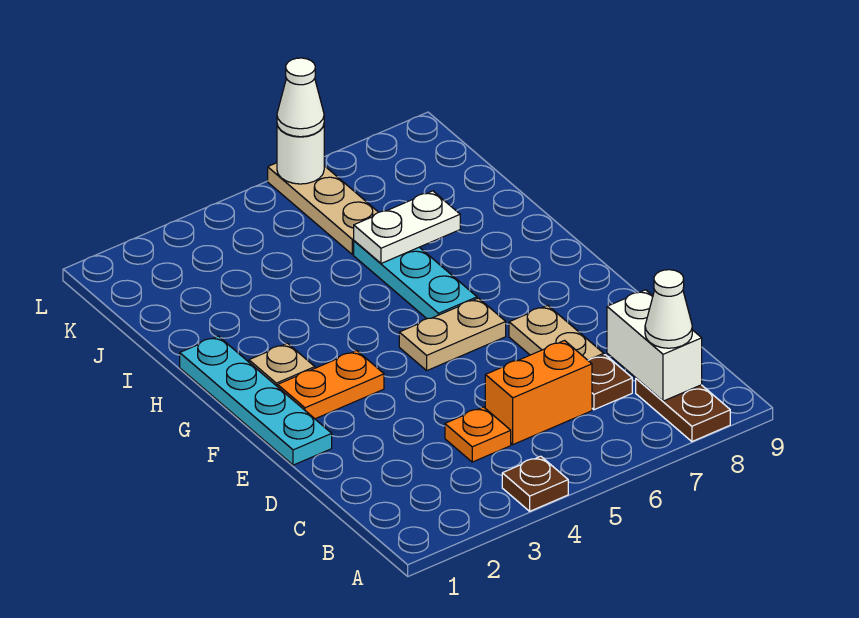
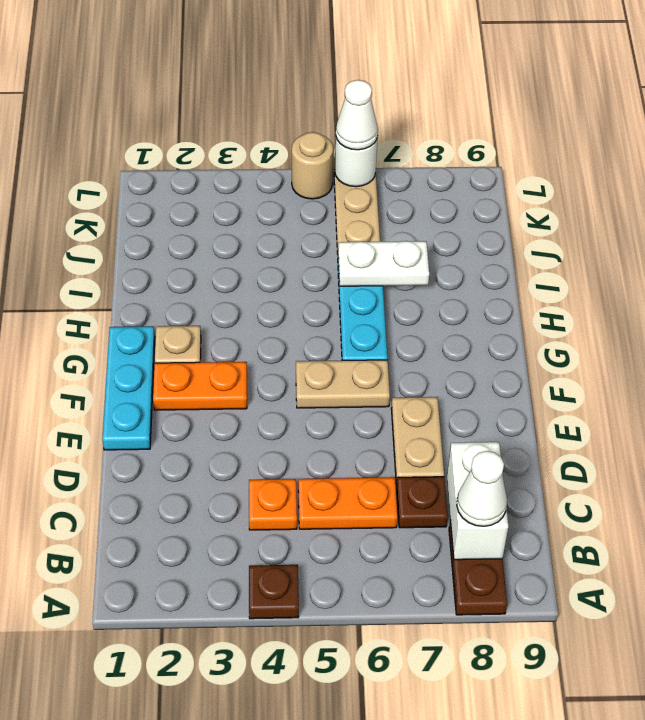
orange brick C5:C6 level 1 -> orange plate C5:C6 level 1
cyan plate E1:H1 level 1 -> cyan plate E1:G1 level 1
none -> tan round brick L5 level 1

